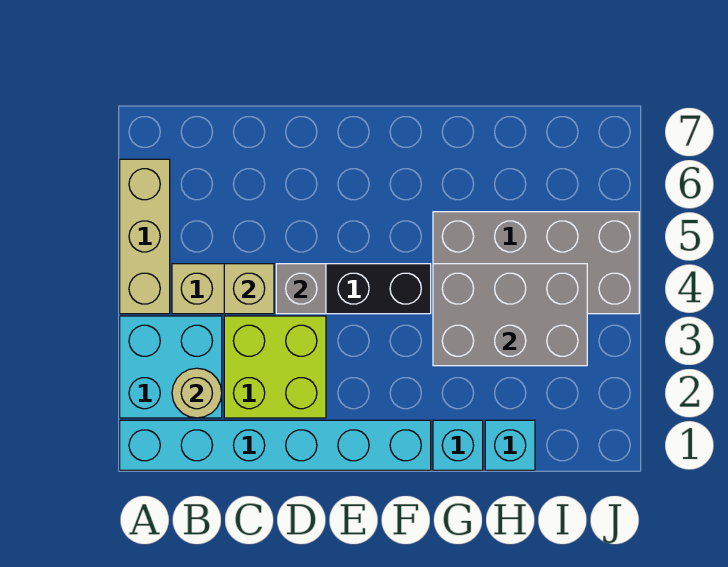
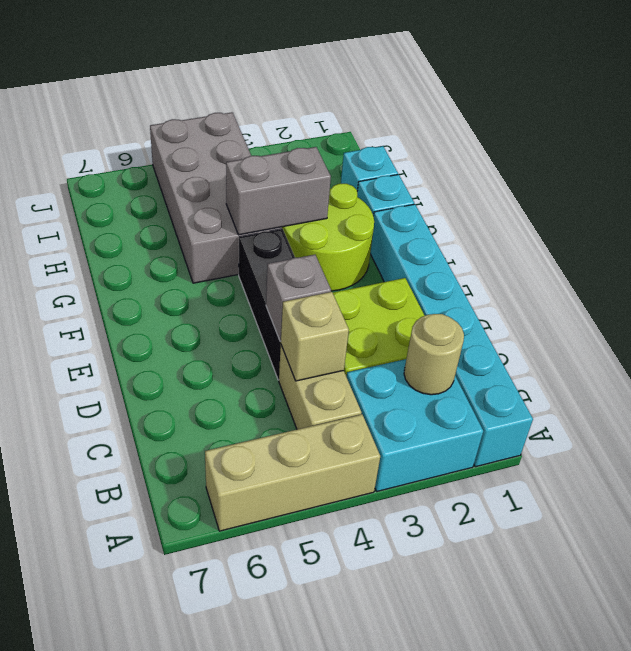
none -> lime round brick F2:G3 level 1
grey brick G3:I4 level 2 -> grey brick G3:G4 level 2

